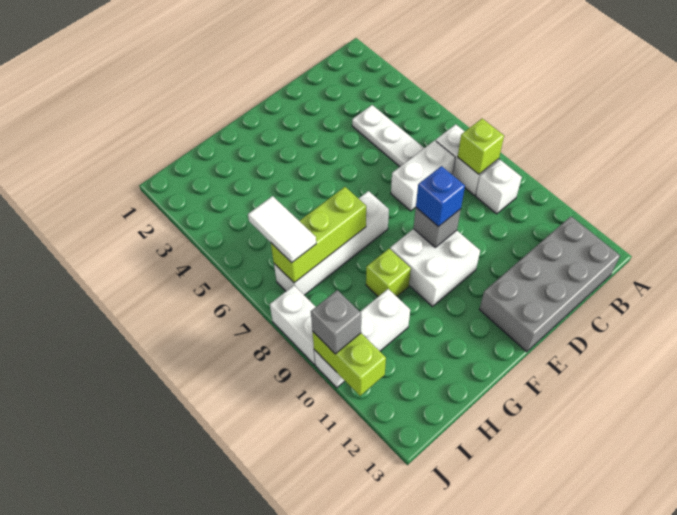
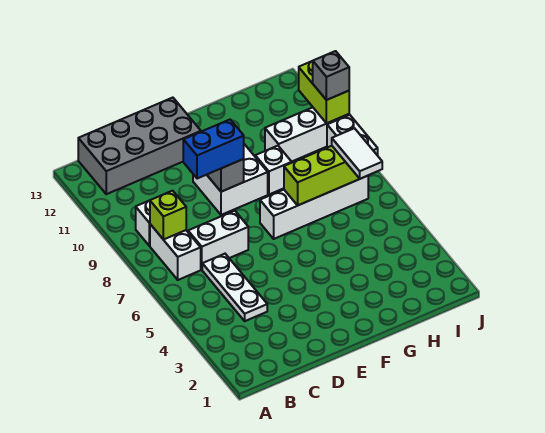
blue brick E9 level 3 -> blue brick D9:E9 level 3
lime brick G9 level 1 -> white brick G9 level 1

